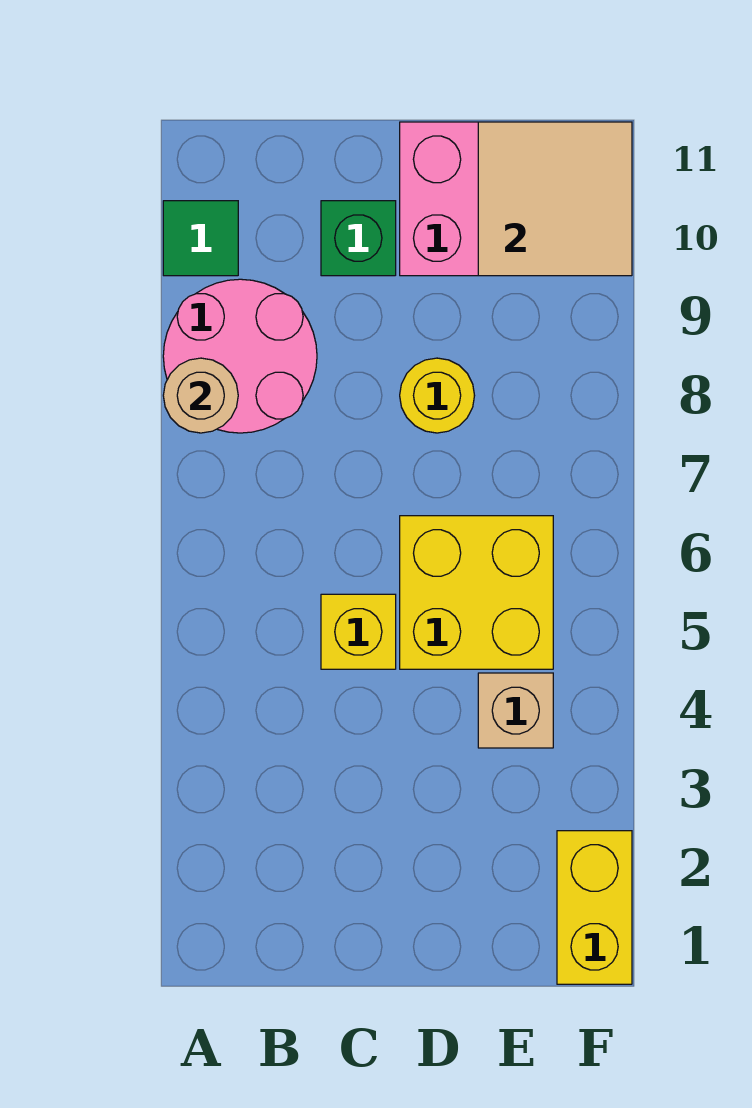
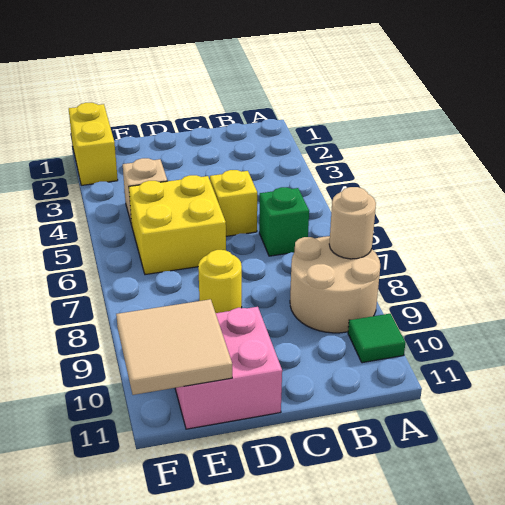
pink round brick A8:B9 level 1 -> tan round brick A8:B9 level 1
green brick C10 level 1 -> green brick B6 level 1

